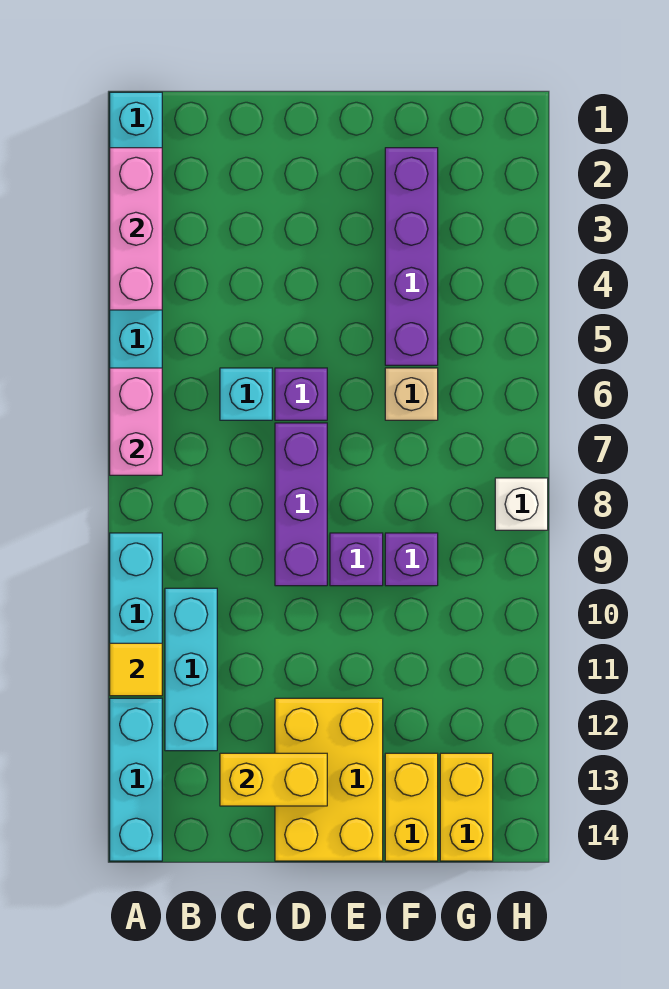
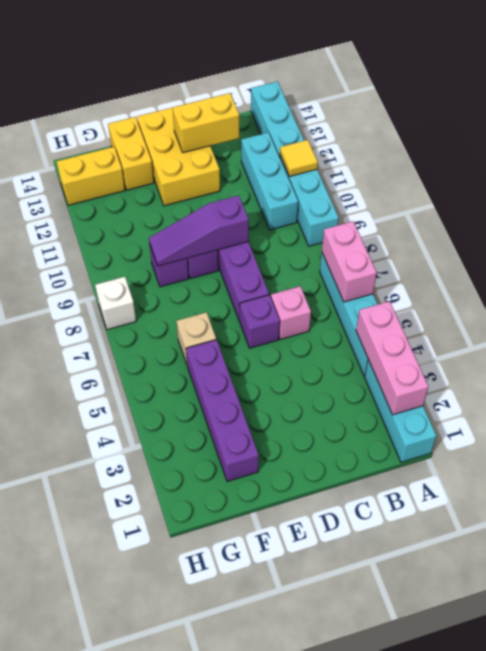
cyan brick C6 level 1 -> pink brick C6 level 1
none -> purple slope D9:F9 level 2 top D
yellow brick G13:G14 level 1 -> yellow brick G13:H13 level 1

